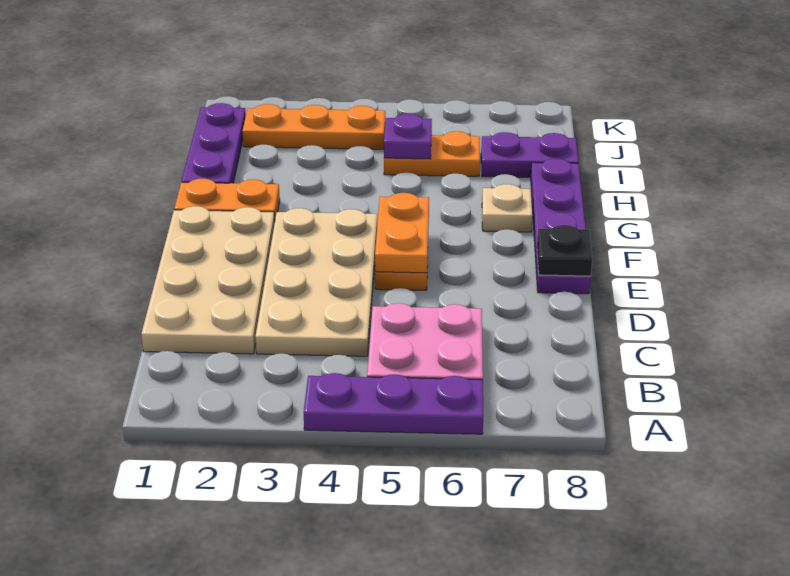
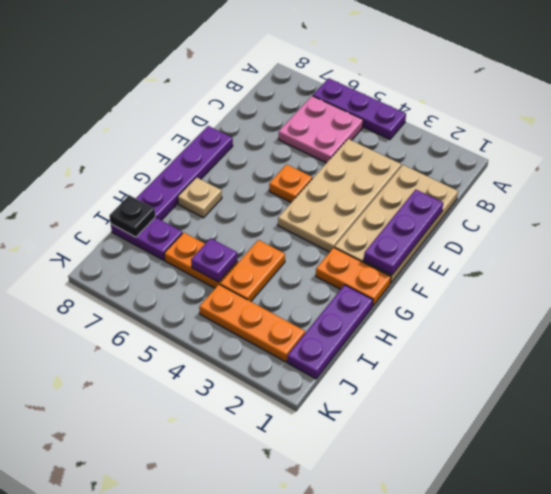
none -> purple plate D1:F1 level 2
orange plate E5:F5 level 2 -> orange plate H4:I4 level 1
black plate E8 level 2 -> black plate I8 level 2

